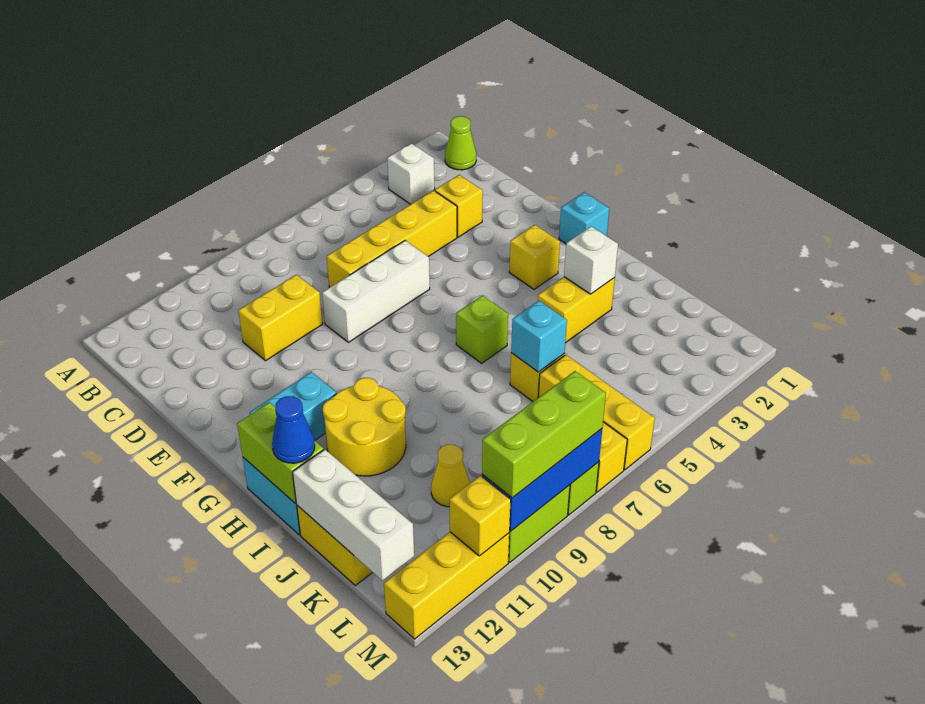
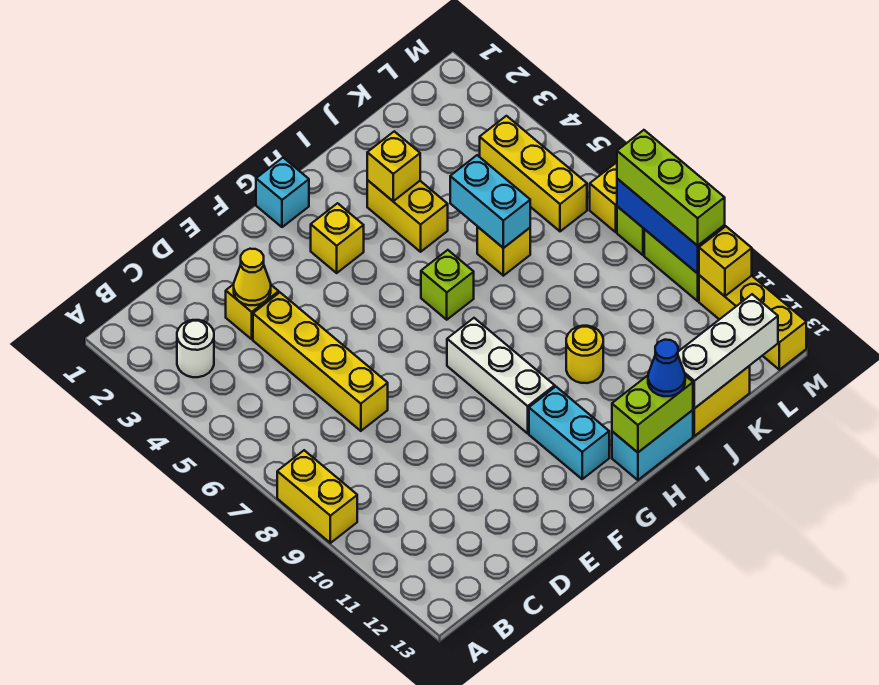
lime cone B1 level 1 -> none
white brick B3 level 1 -> white round brick B3 level 1
yellow brick D9:D10 level 1 -> yellow brick A8:A9 level 1
white brick E6:E8 level 1 -> white brick G8:G10 level 1
yellow round brick H10:I11 level 1 -> yellow round brick I10 level 1
white brick I3 level 2 -> yellow brick I3 level 2
cyan brick J6 level 2 -> cyan brick J5:J6 level 2
yellow brick K6:M6 level 1 -> yellow brick L4:L6 level 1
yellow cone K10 level 1 -> yellow cone D3 level 2

